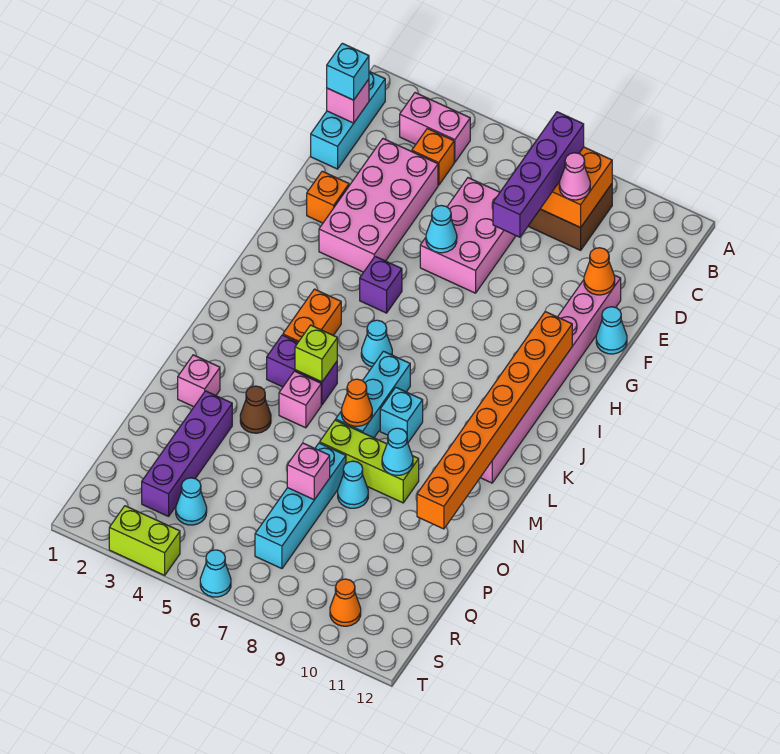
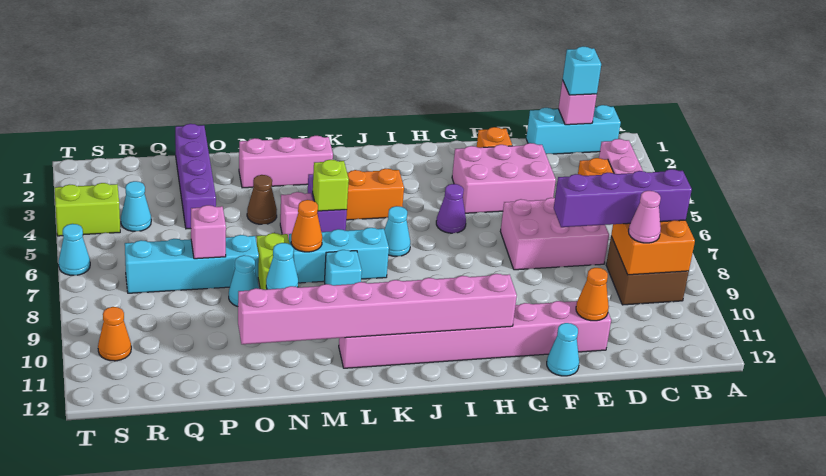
pink brick D3:G4 level 1 -> pink brick E3:G4 level 1
cyan cone F6 level 2 -> none
purple brick H5 level 1 -> purple cone H5 level 1
orange brick H11:O11 level 2 -> pink brick H11:O11 level 2
pink brick N2 level 1 -> pink brick L2:N2 level 1
purple brick O3:R3 level 1 -> purple brick P1:P4 level 1
lime brick T3:T4 level 1 -> lime brick S4:T4 level 1

